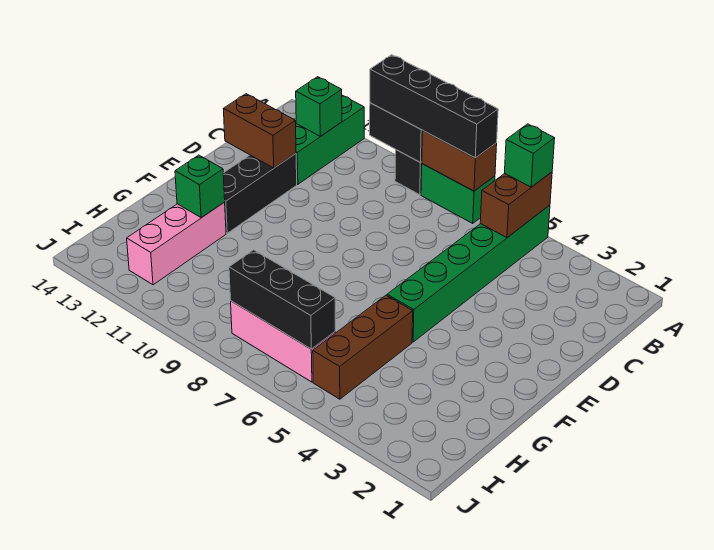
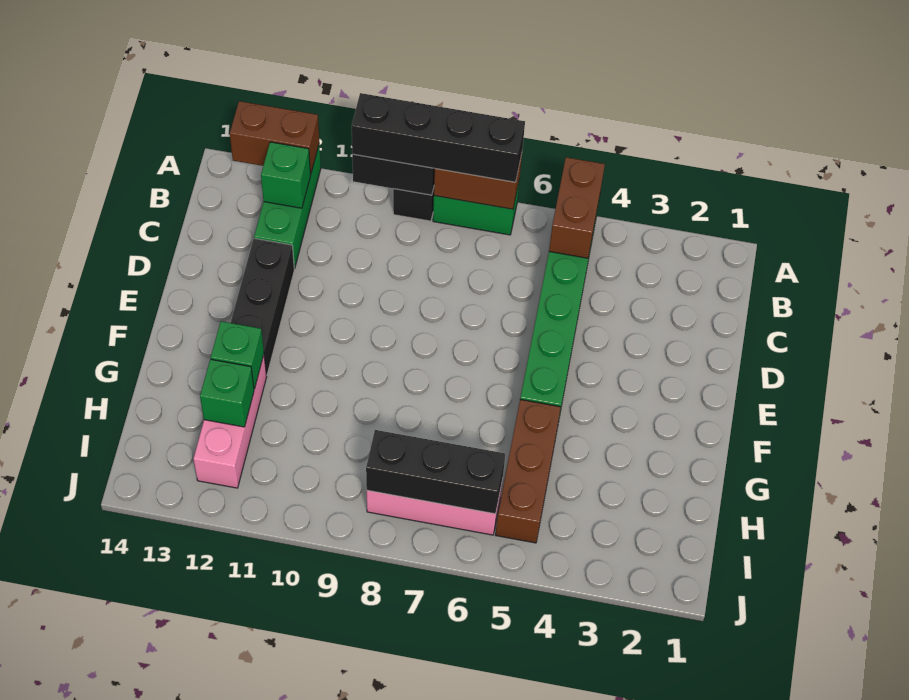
green brick A5 level 3 -> green brick H12 level 2
brown brick D12:D13 level 2 -> brown brick A12:A13 level 2

